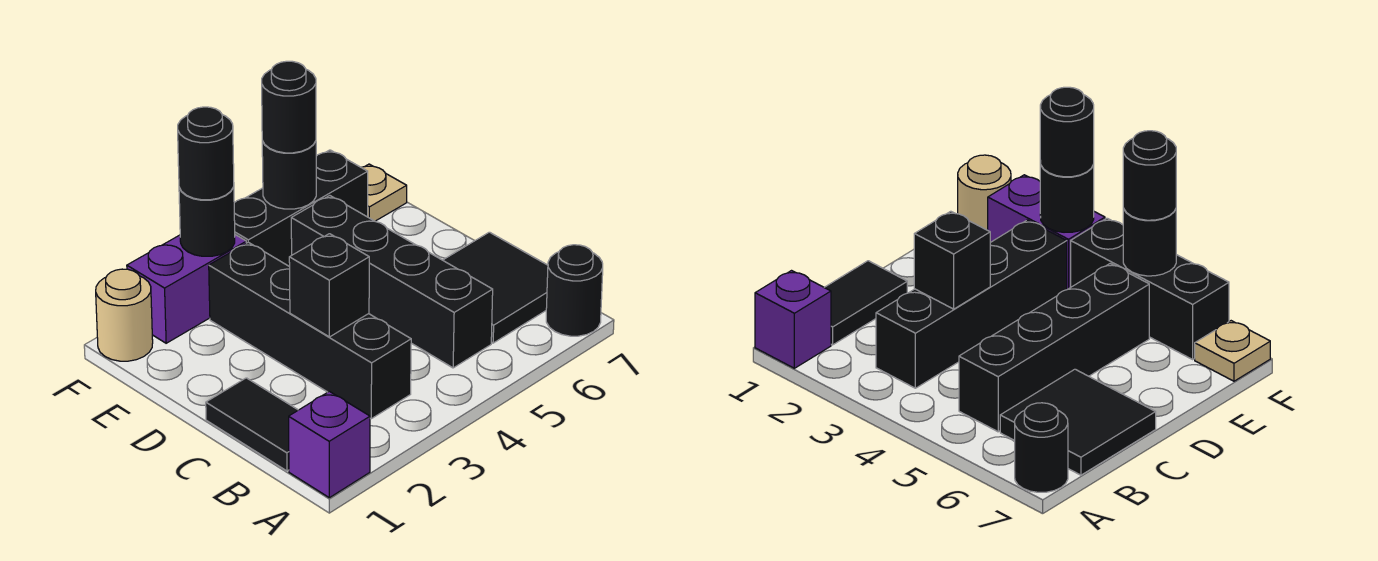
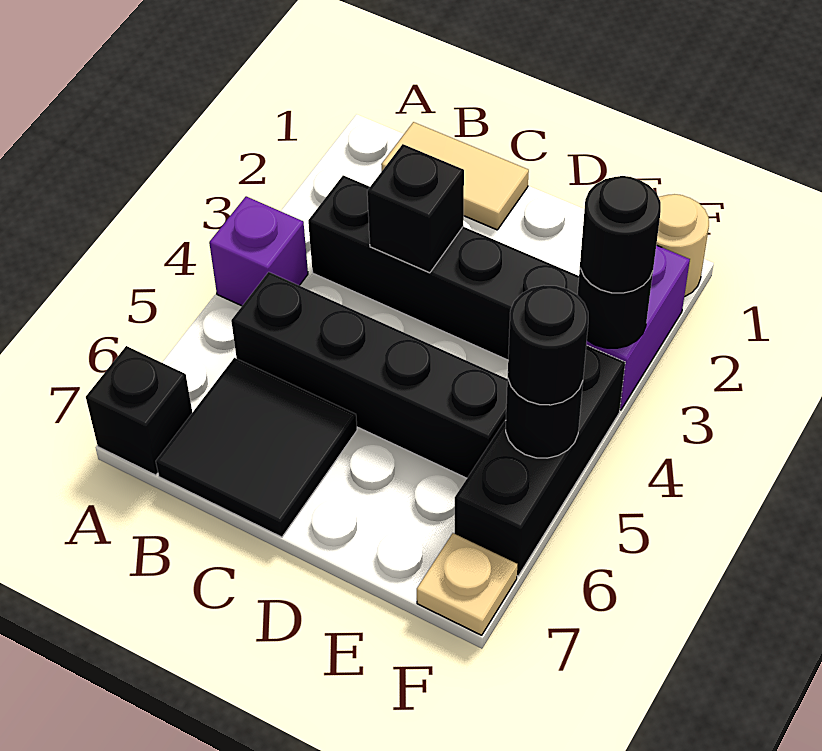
purple brick A1 level 1 -> purple brick A4 level 1
black round brick A7 level 1 -> black brick A7 level 1
black tile B1:C1 level 1 -> tan tile B1:C1 level 1

